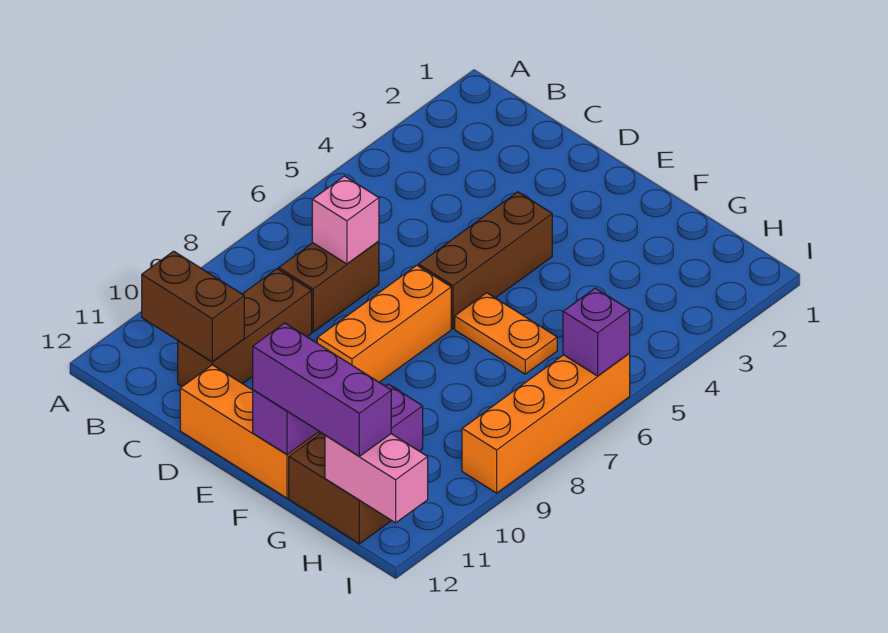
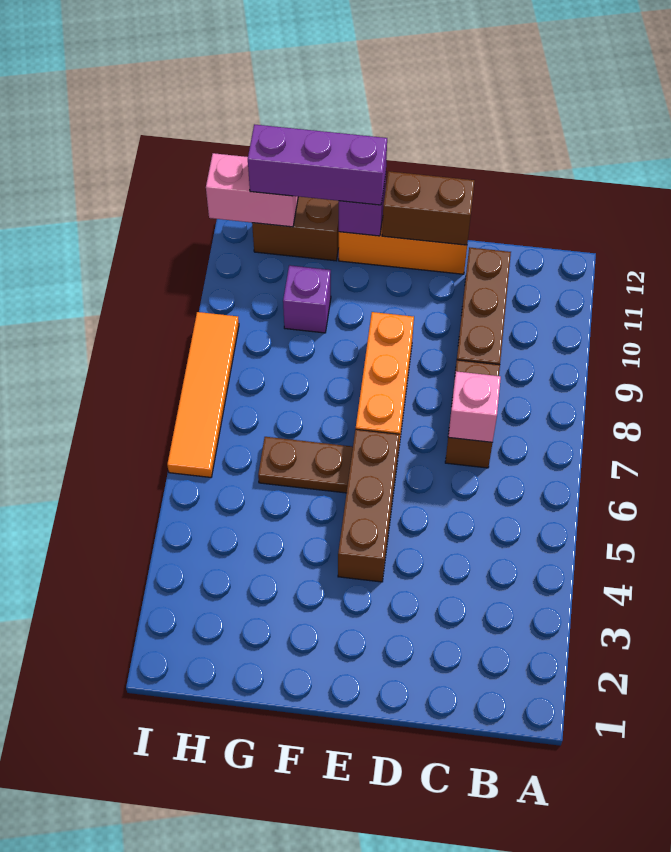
brown brick B11:C11 level 2 -> brown brick D12:E12 level 2
orange plate F6:G6 level 1 -> brown plate F6:G6 level 1
orange brick I6:I9 level 1 -> orange tile I6:I9 level 1
purple brick I6 level 2 -> none

